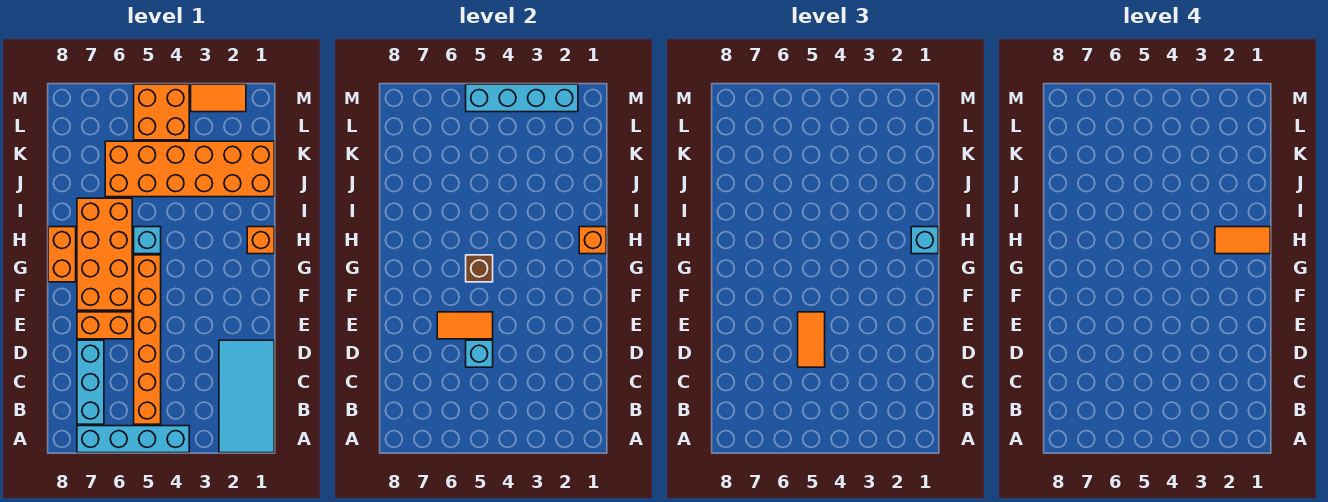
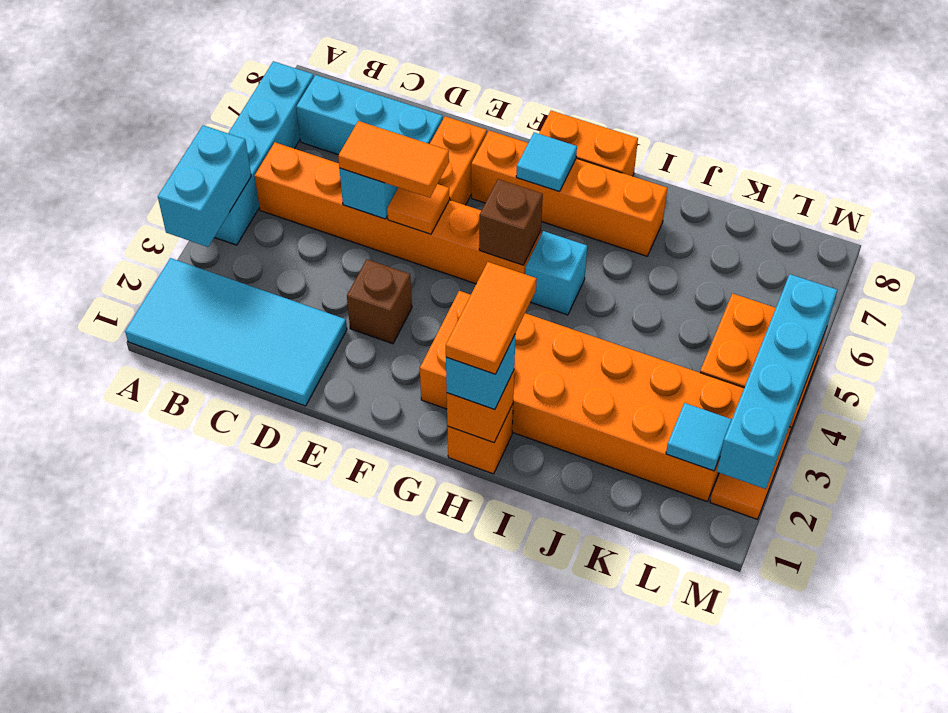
none -> cyan brick A3:A4 level 2
none -> brown brick E3 level 1
orange tile E5:E6 level 2 -> orange tile E5 level 2
orange brick F6:I7 level 1 -> orange brick F7:I7 level 1
none -> cyan tile G7 level 2
orange brick J1:K6 level 1 -> orange brick G2:L3 level 1
none -> cyan tile L2 level 2

